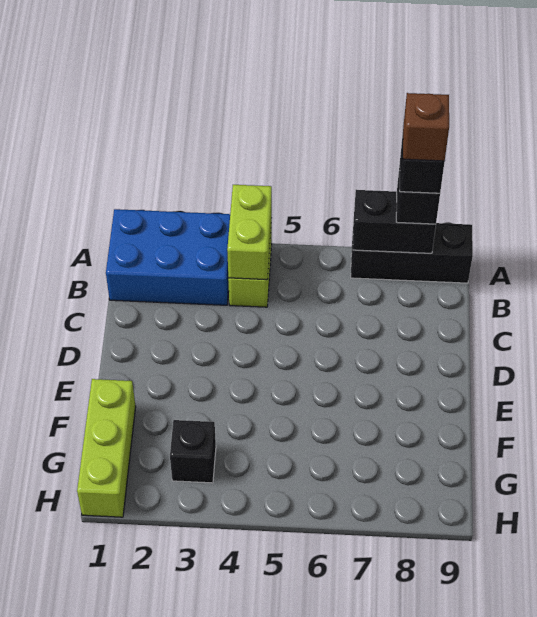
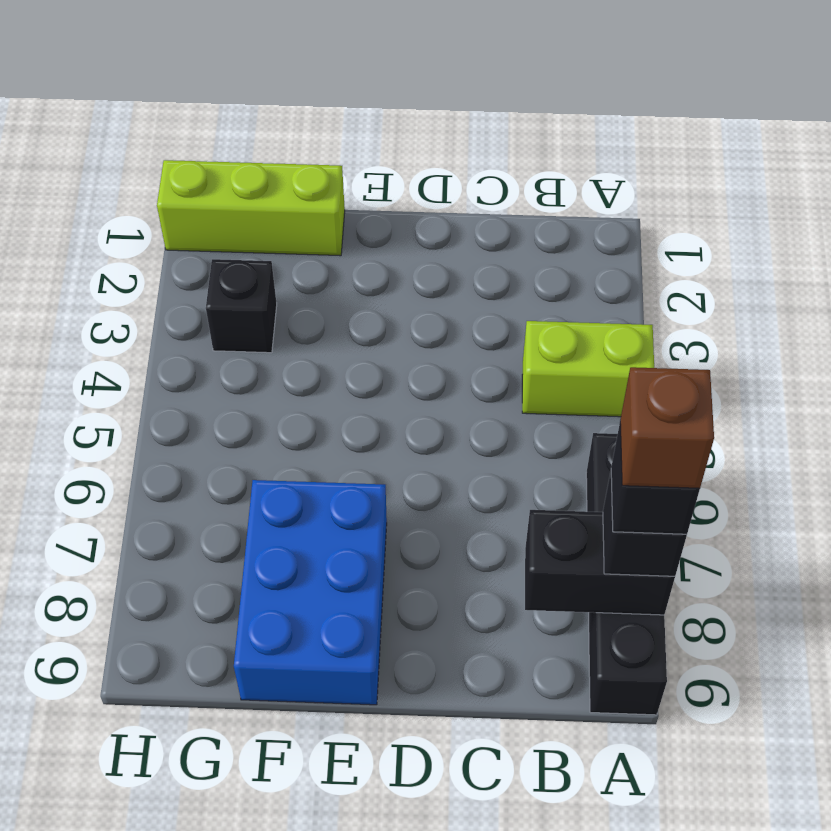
blue brick A1:B3 level 1 -> blue brick E7:F9 level 1
lime brick A4:B4 level 2 -> none
black brick A7:A9 level 1 -> black brick A6:A9 level 1
black brick A7:A8 level 2 -> black brick A8:B8 level 2

